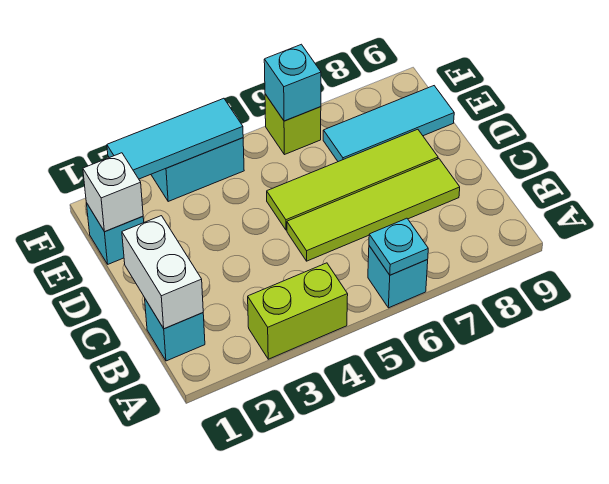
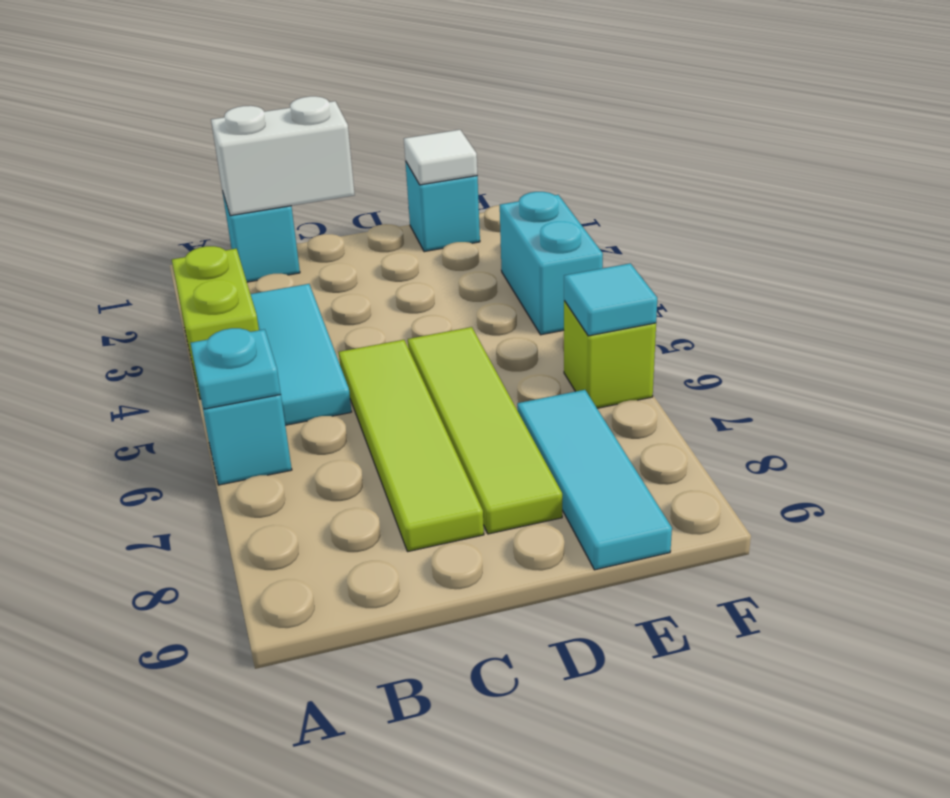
white brick E1 level 2 -> white tile E1 level 2
cyan tile F2:F4 level 2 -> cyan tile B3:B5 level 1
cyan brick F6 level 2 -> cyan tile F6 level 2

